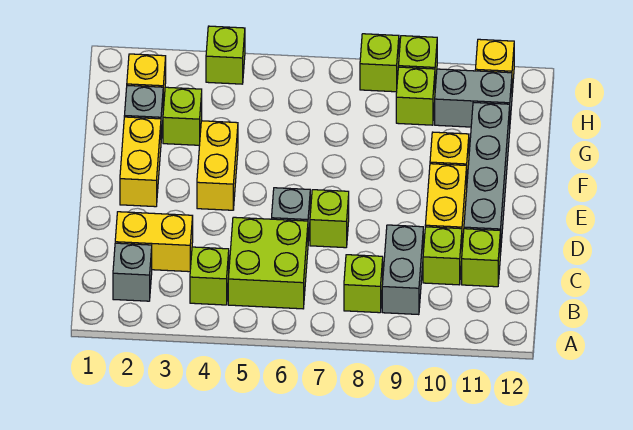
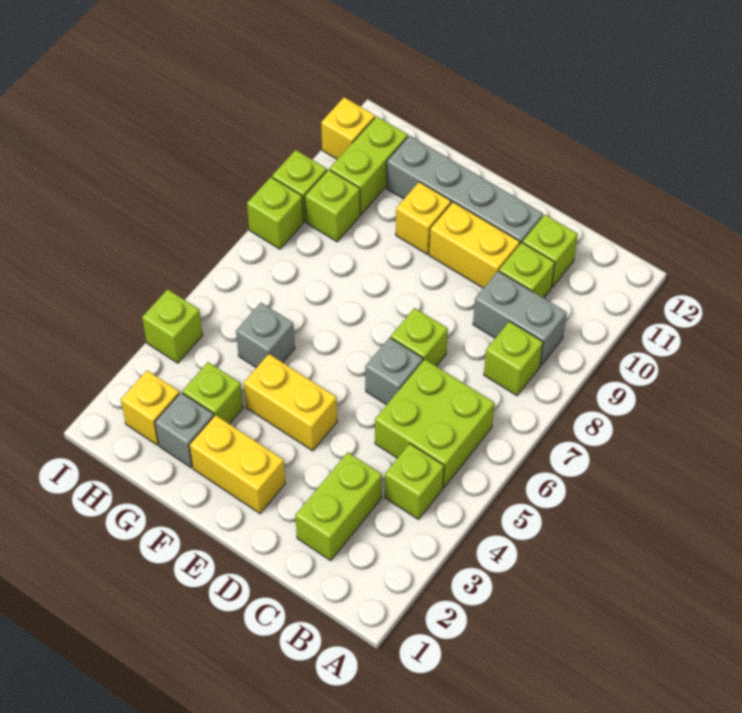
grey brick B2 level 1 -> grey brick G5 level 1
yellow brick C2:C3 level 1 -> lime brick C2:C3 level 1
grey brick H10:H11 level 1 -> lime brick H10:H11 level 1

